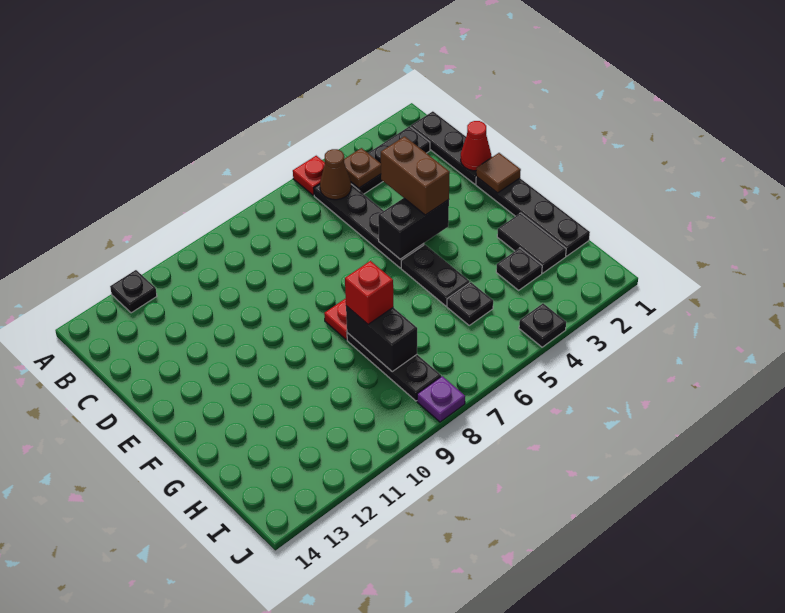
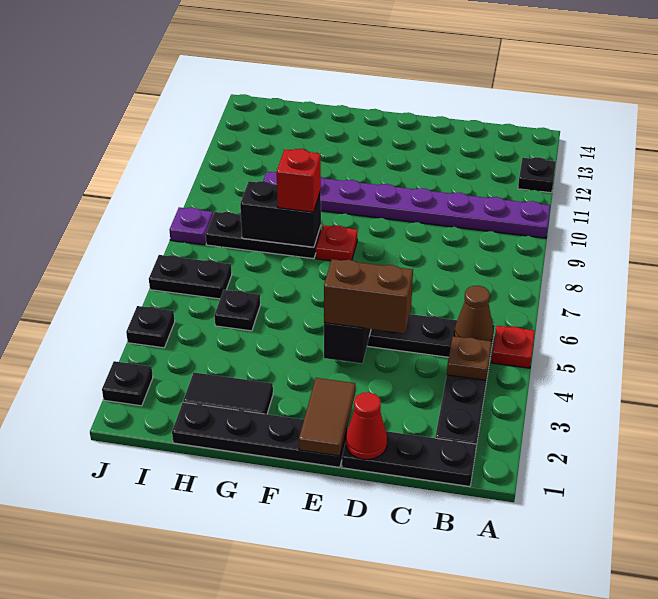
none -> purple plate A10:H10 level 1
brown tile E1 level 2 -> brown tile E1:E2 level 2
black plate F5:G5 level 1 -> black plate I6:J6 level 1
black plate H3 level 1 -> black plate J2 level 1

